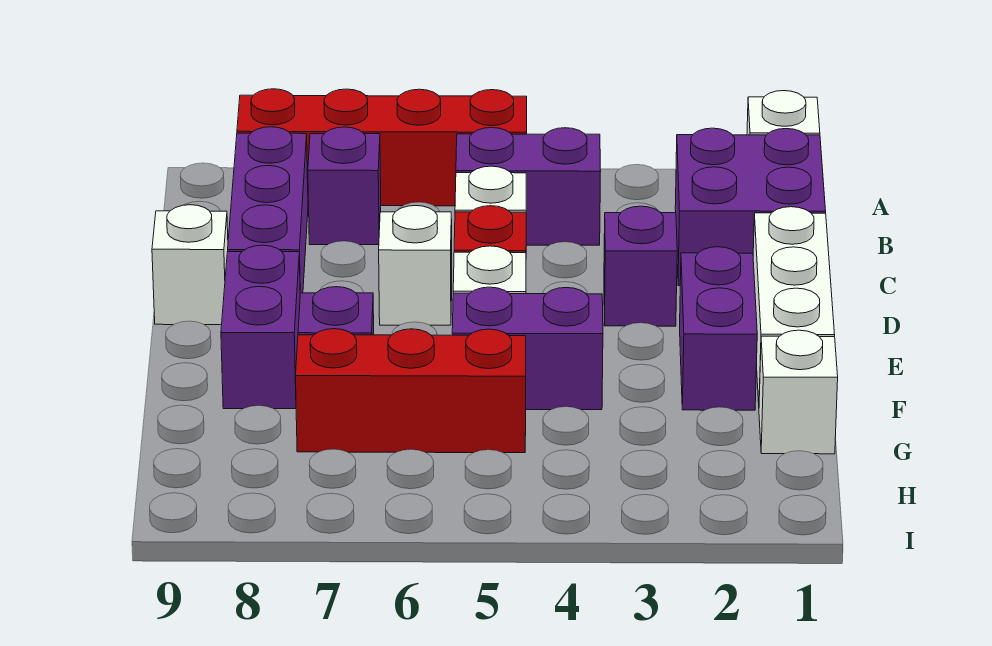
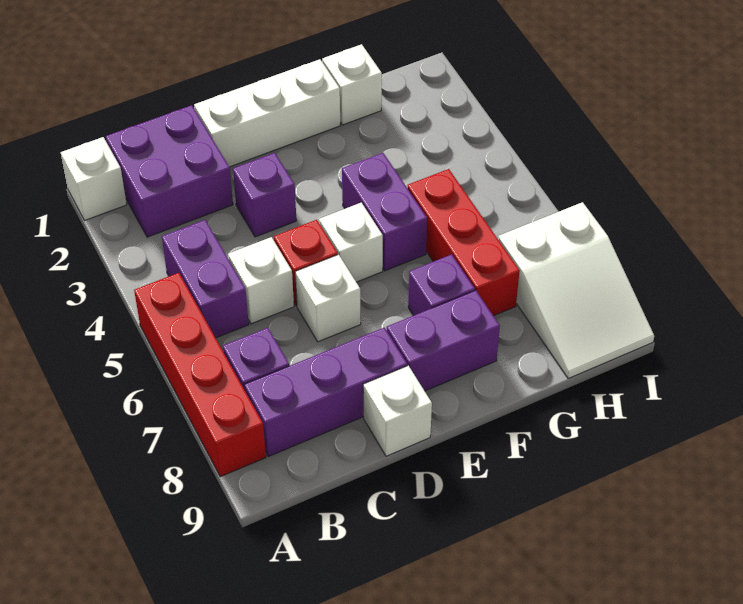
purple brick E2:F2 level 1 -> none
none -> white slope H7:I9 level 1 top 7

